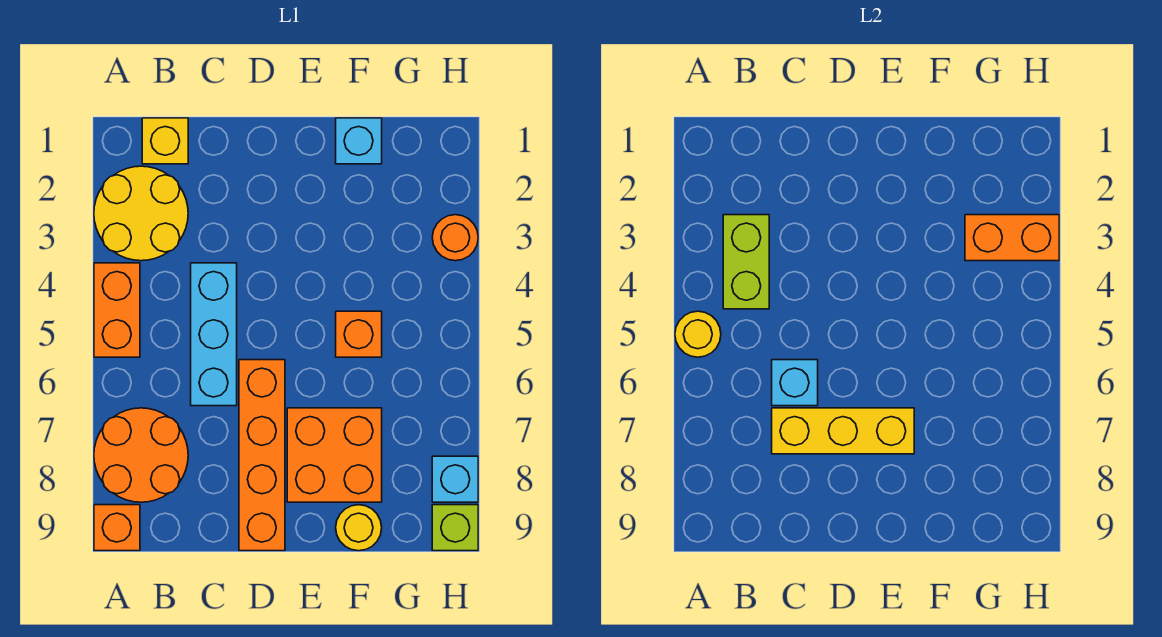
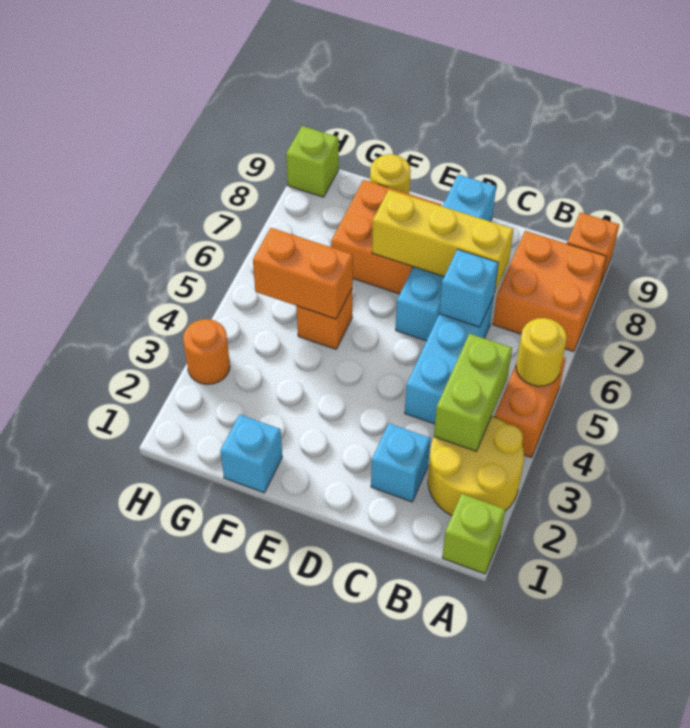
none -> lime brick A1 level 1
orange round brick A7:B8 level 1 -> orange brick A7:B8 level 1
yellow brick B1 level 1 -> none
orange brick D6:D9 level 1 -> cyan brick D6:D9 level 1
orange brick G3:H3 level 2 -> orange brick F5:G5 level 2
cyan brick H8 level 1 -> cyan brick C2 level 1

